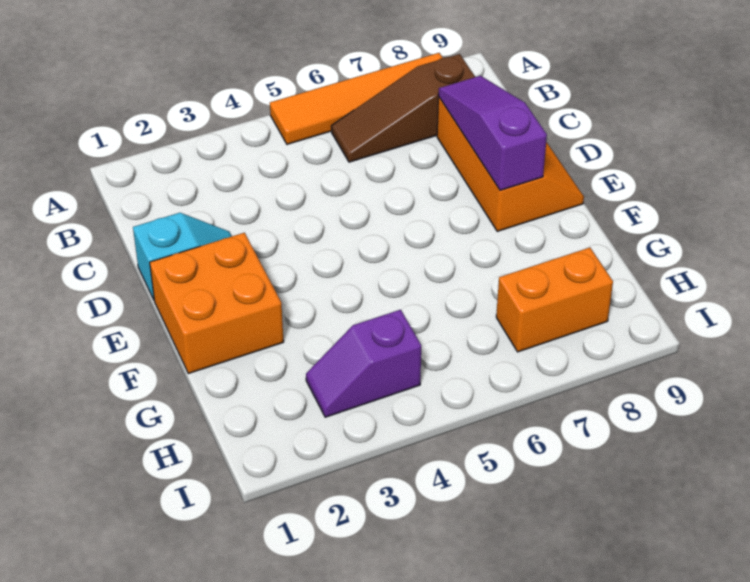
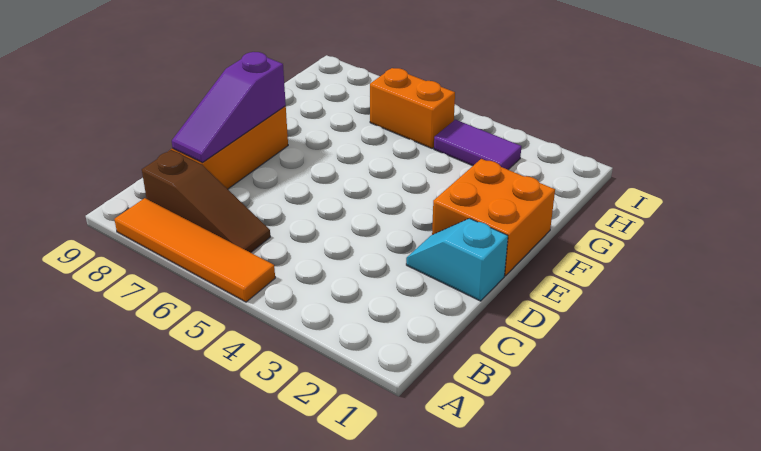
purple slope H3:H4 level 1 top 4 -> purple tile H3:H4 level 1
orange brick H7:H8 level 1 -> orange brick H5:H6 level 1

